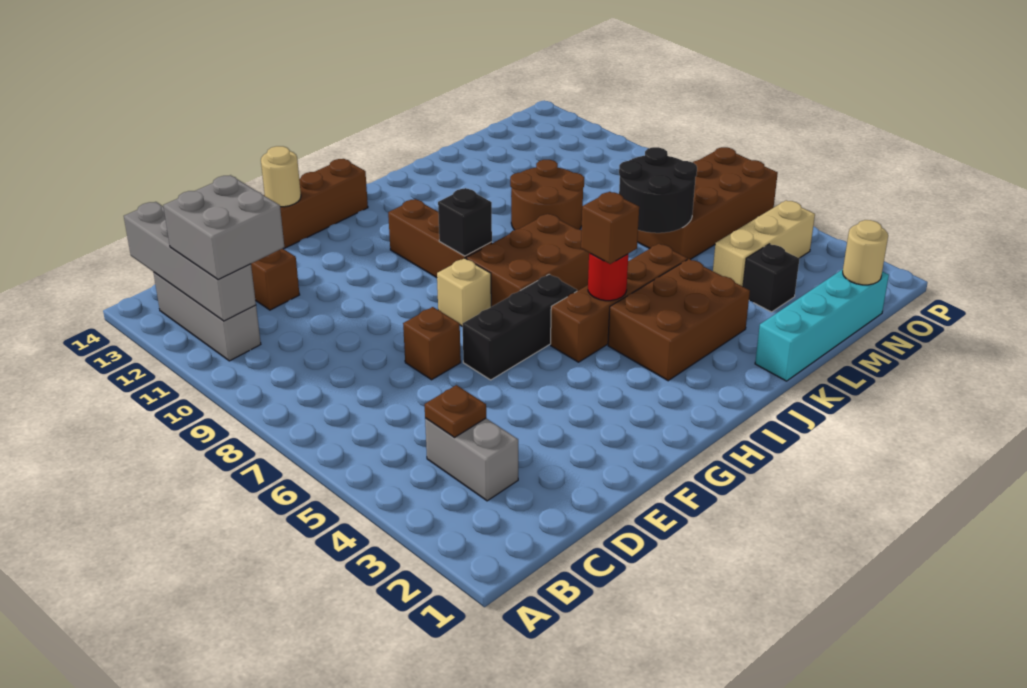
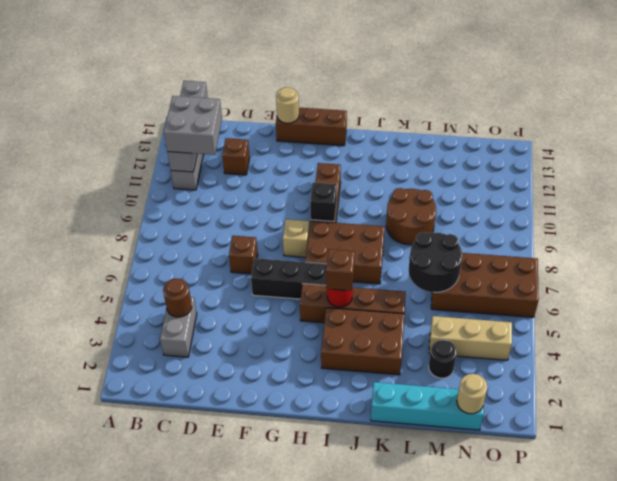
brown plate C4 level 2 -> brown round brick C4 level 2
black brick M3 level 1 -> black round brick M3 level 1

